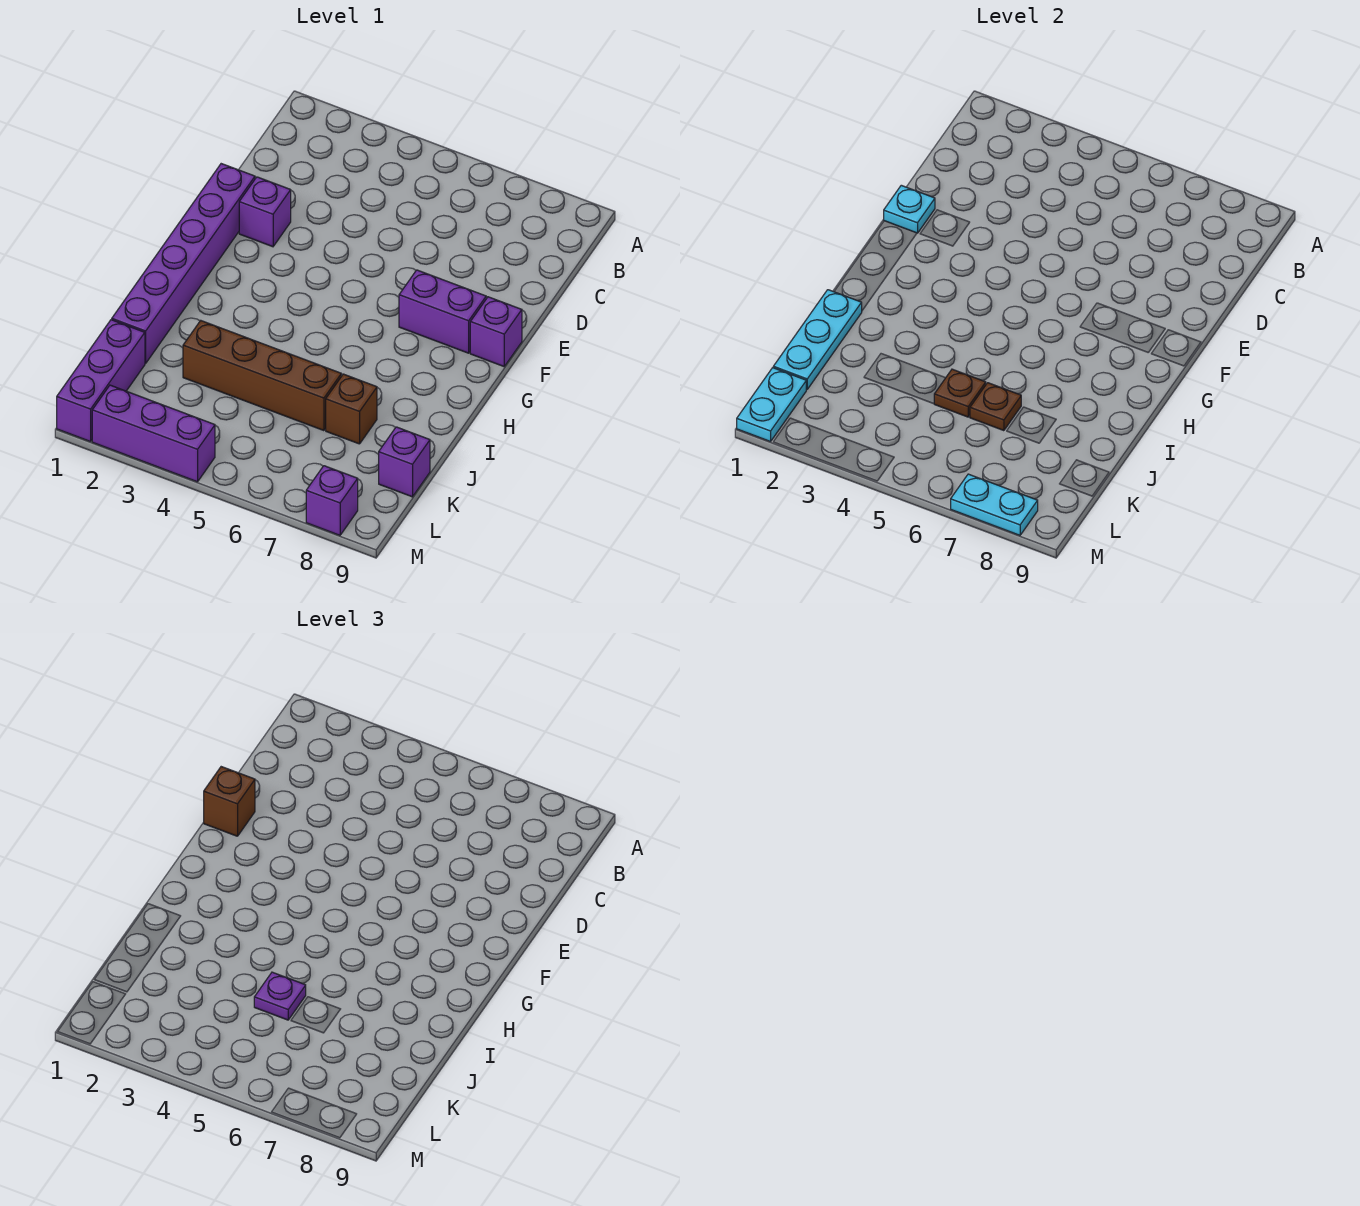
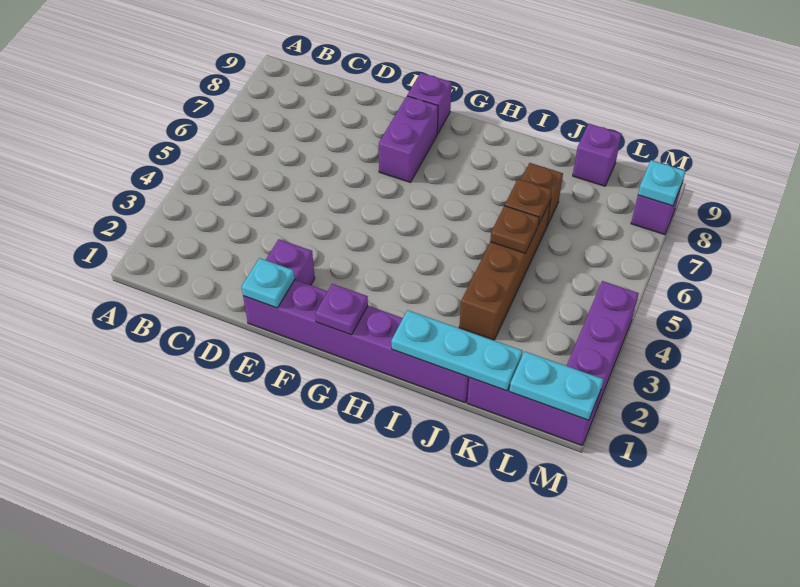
brown brick E1 level 3 -> none
purple plate J5 level 3 -> purple plate G1 level 2
cyan plate M7:M8 level 2 -> cyan plate M8 level 2

